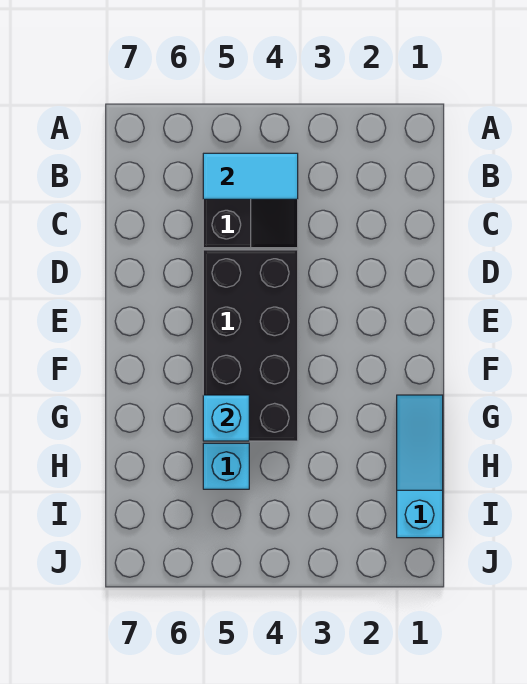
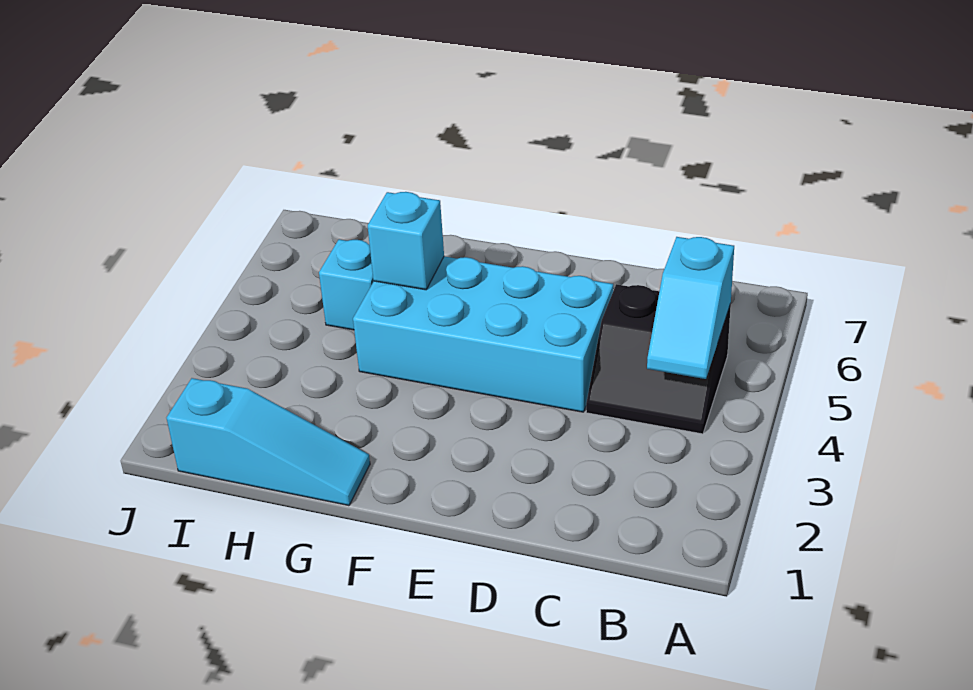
cyan tile B4:B5 level 2 -> cyan slope B4:B5 level 2 top 5
black brick D4:G5 level 1 -> cyan brick D4:G5 level 1

